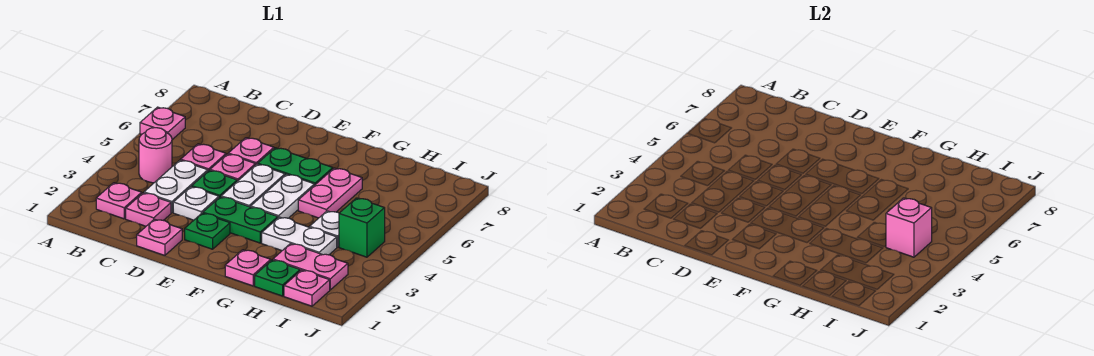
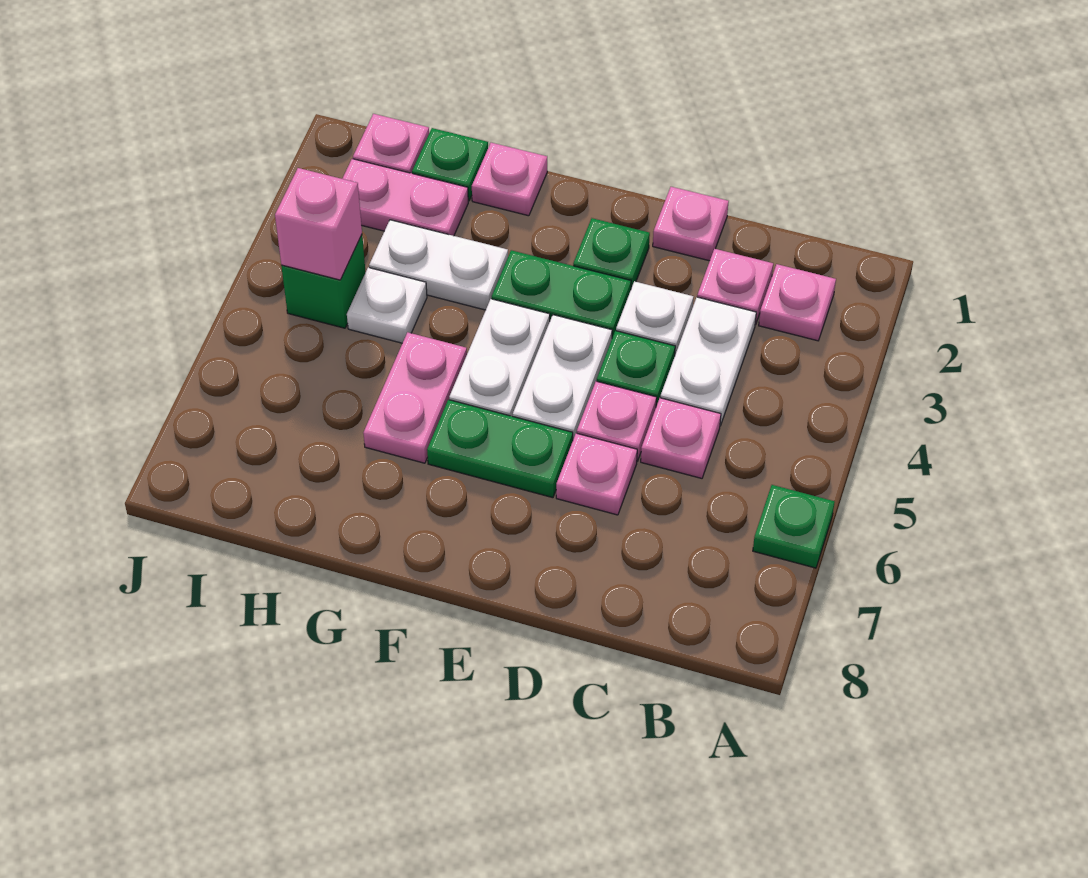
pink plate A6 level 1 -> green plate A6 level 1
pink round brick B4 level 1 -> none

